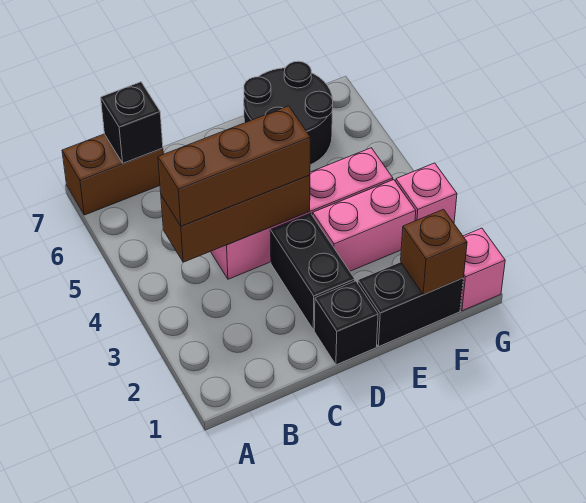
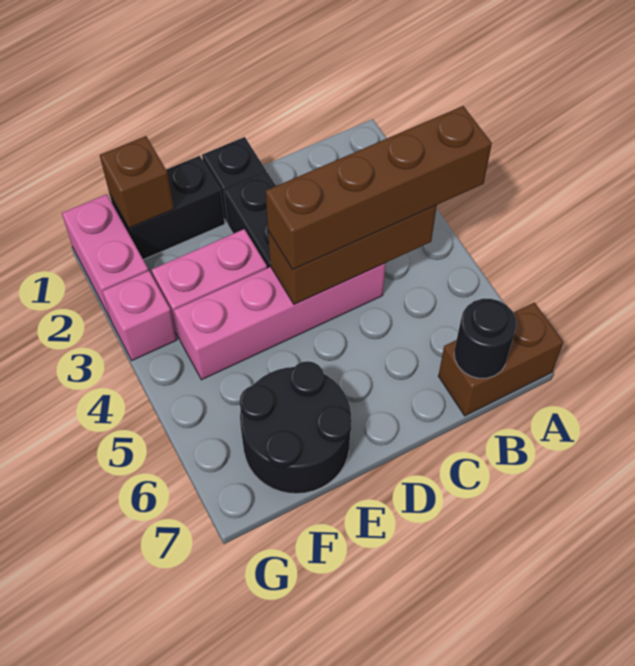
brown brick B4:D4 level 3 -> brown brick A4:D4 level 3
black brick B7 level 2 -> black round brick B7 level 2
pink brick G1 level 1 -> pink brick G1:G2 level 1

